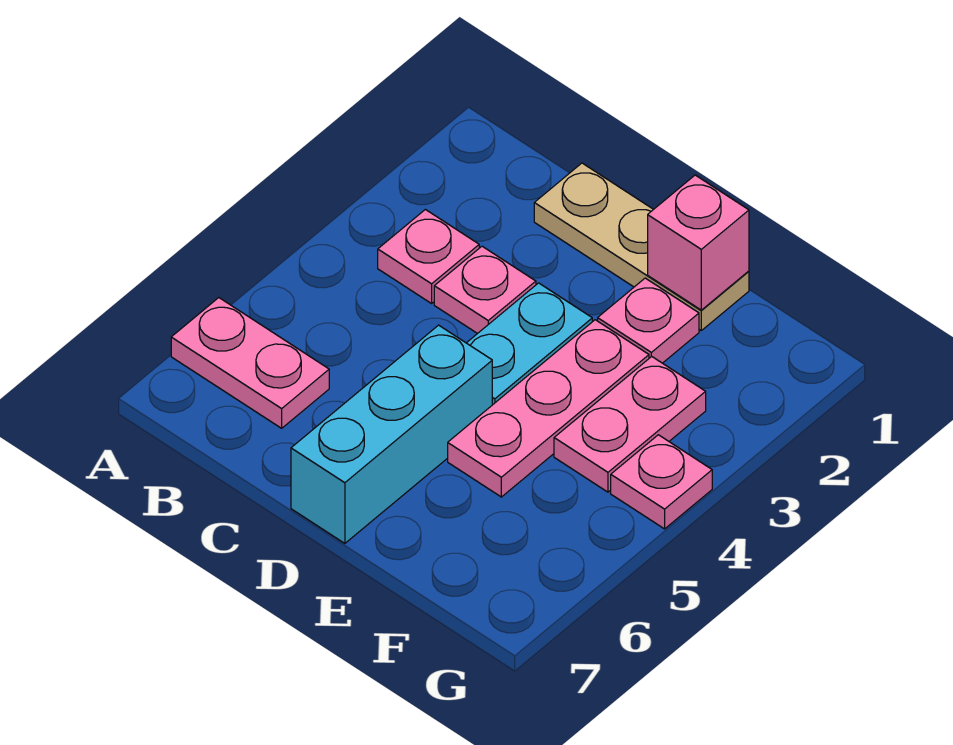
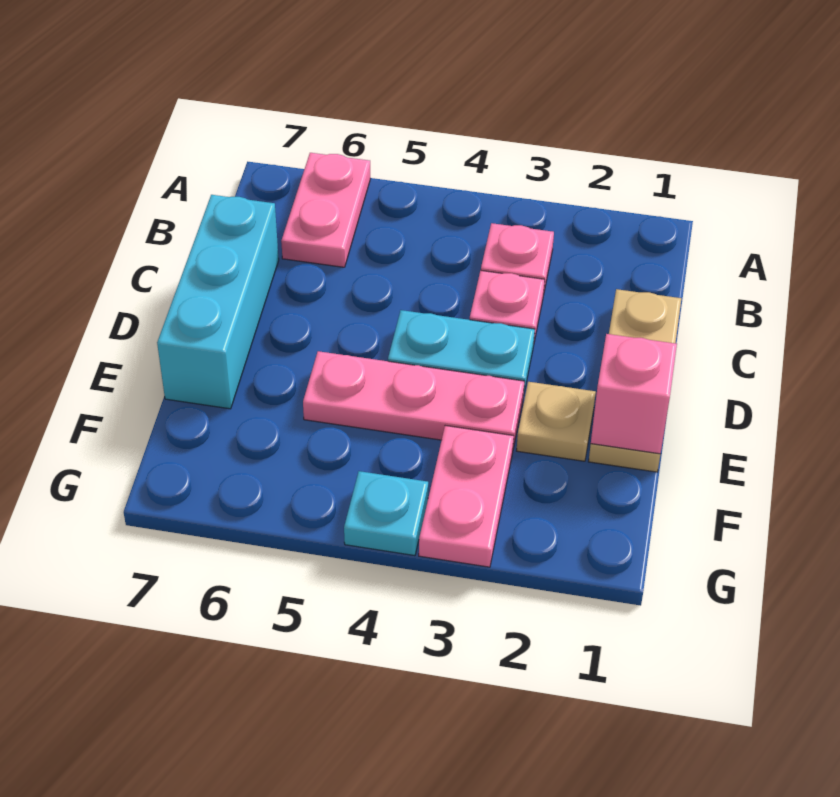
cyan brick D5:D7 level 1 -> cyan brick C7:E7 level 1
pink plate E2 level 1 -> tan plate E2 level 1
pink plate F3:F4 level 1 -> pink plate F3:G3 level 1
pink plate G4 level 1 -> cyan plate G4 level 1

